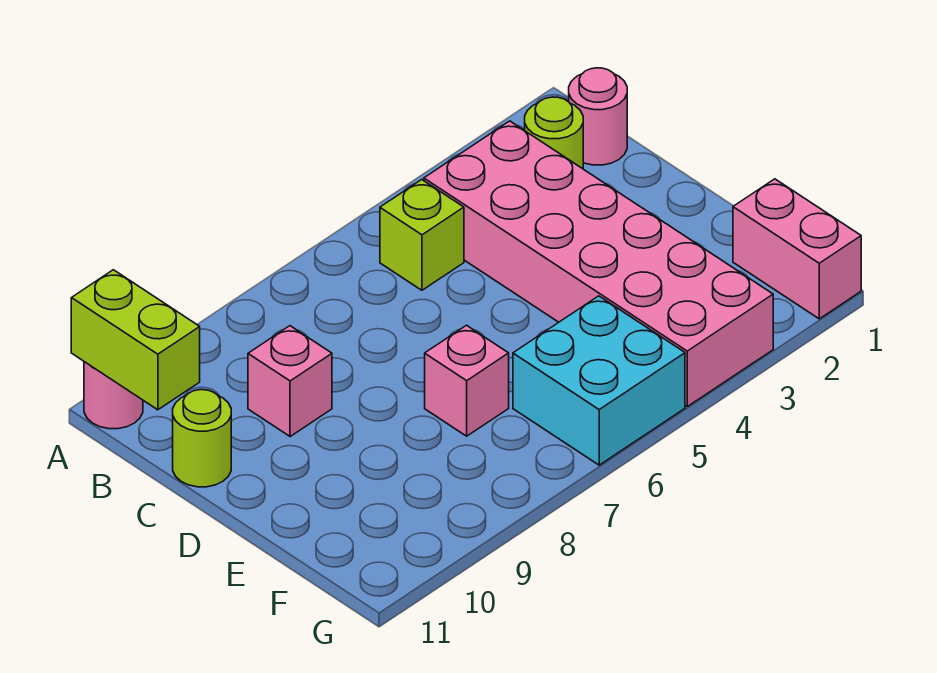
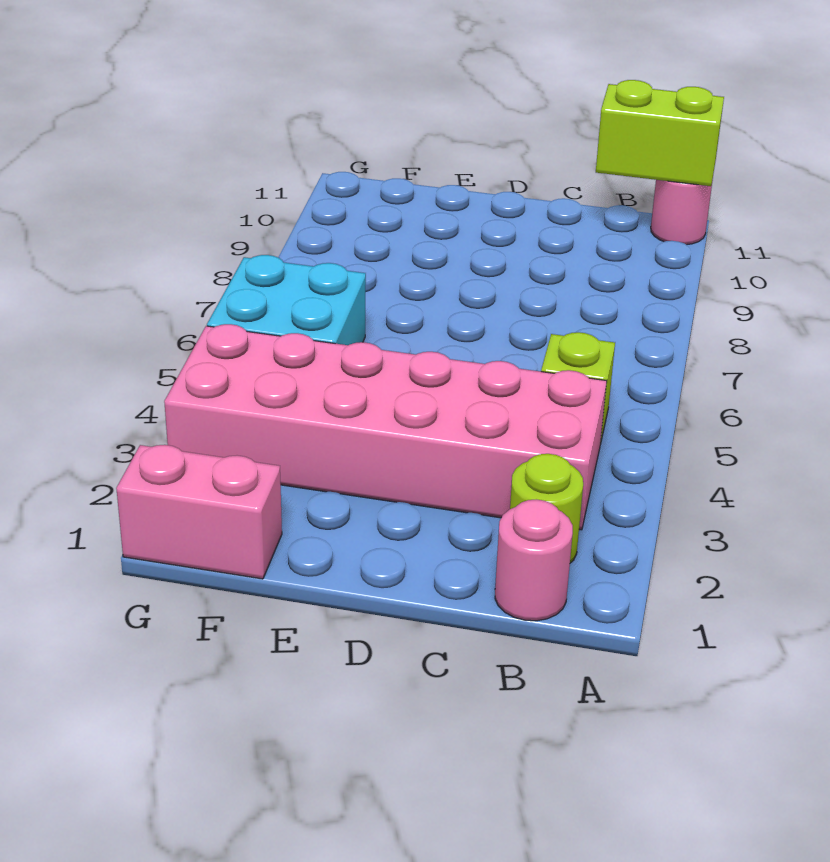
pink brick C9 level 1 -> none
lime round brick C11 level 1 -> none
pink brick E7 level 1 -> none

